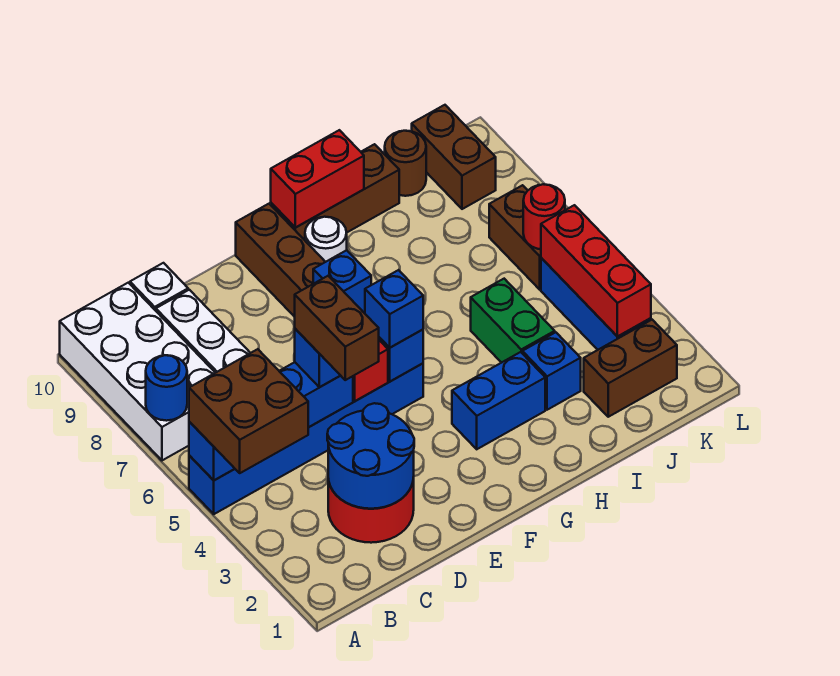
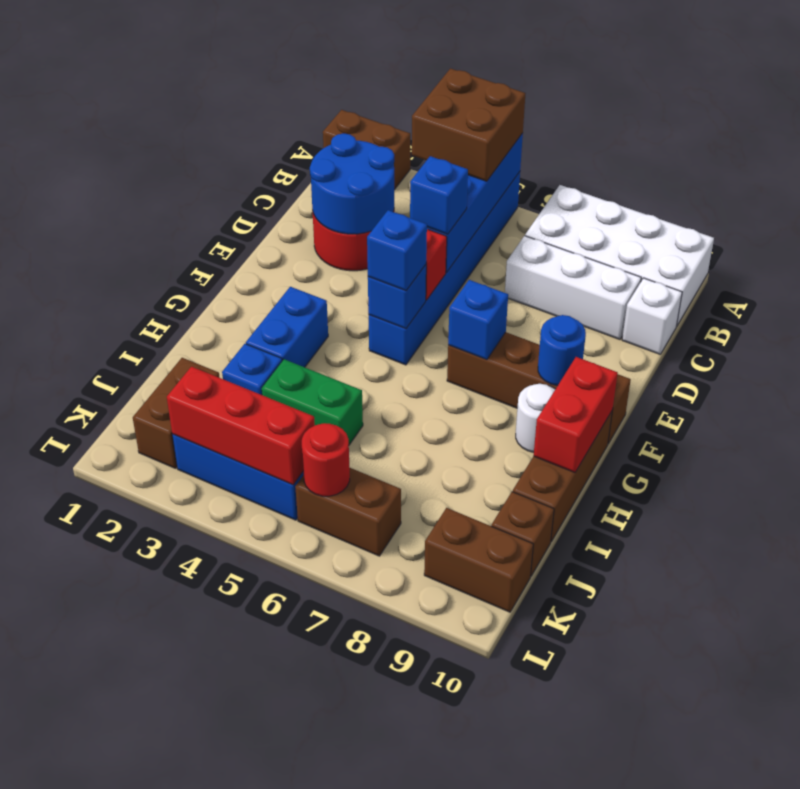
blue round brick A7 level 2 -> blue round brick F9 level 2
brown brick D4:D5 level 4 -> brown brick A1:A2 level 1
brown round brick J10 level 1 -> brown brick J10 level 1

